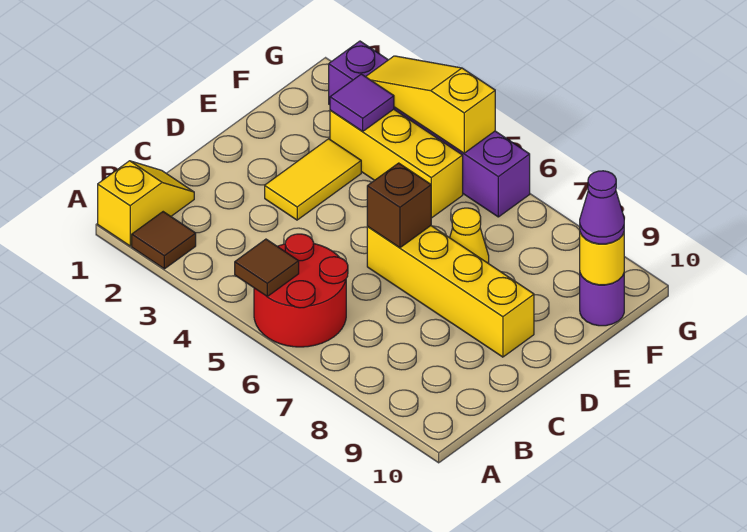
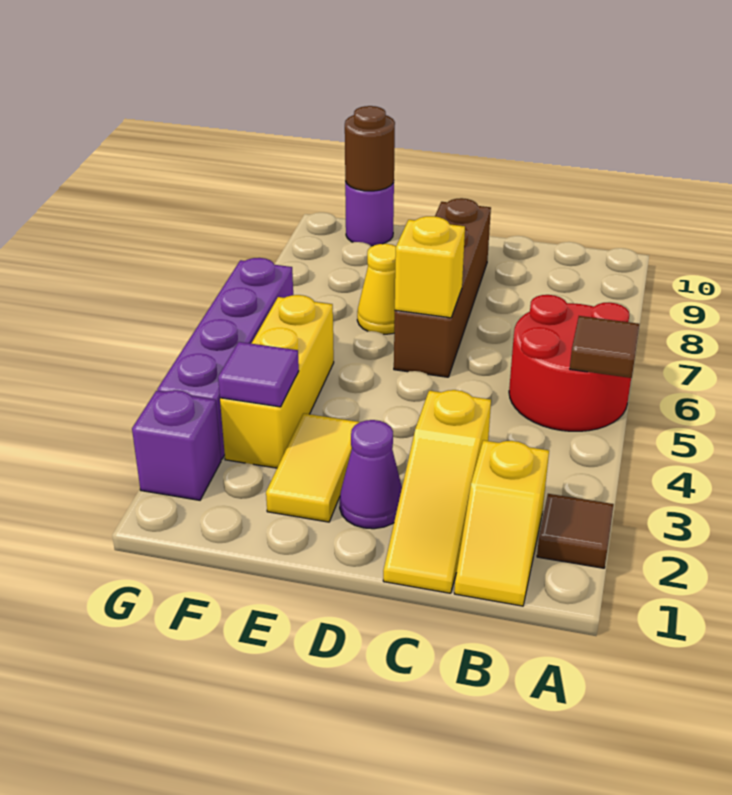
yellow slope A1:B1 level 1 top A -> yellow slope B1:B2 level 1 top 2
yellow tile D3:E3 level 1 -> yellow tile E2:E3 level 1
yellow brick D6:D9 level 1 -> brown brick D6:D9 level 1
brown brick D6 level 2 -> yellow brick D6 level 2
yellow round brick F10 level 2 -> brown round brick F10 level 2
purple cone F10 level 3 -> purple cone D2 level 1
yellow slope G3:G5 level 2 top 5 -> yellow slope C1:C3 level 1 top 3

